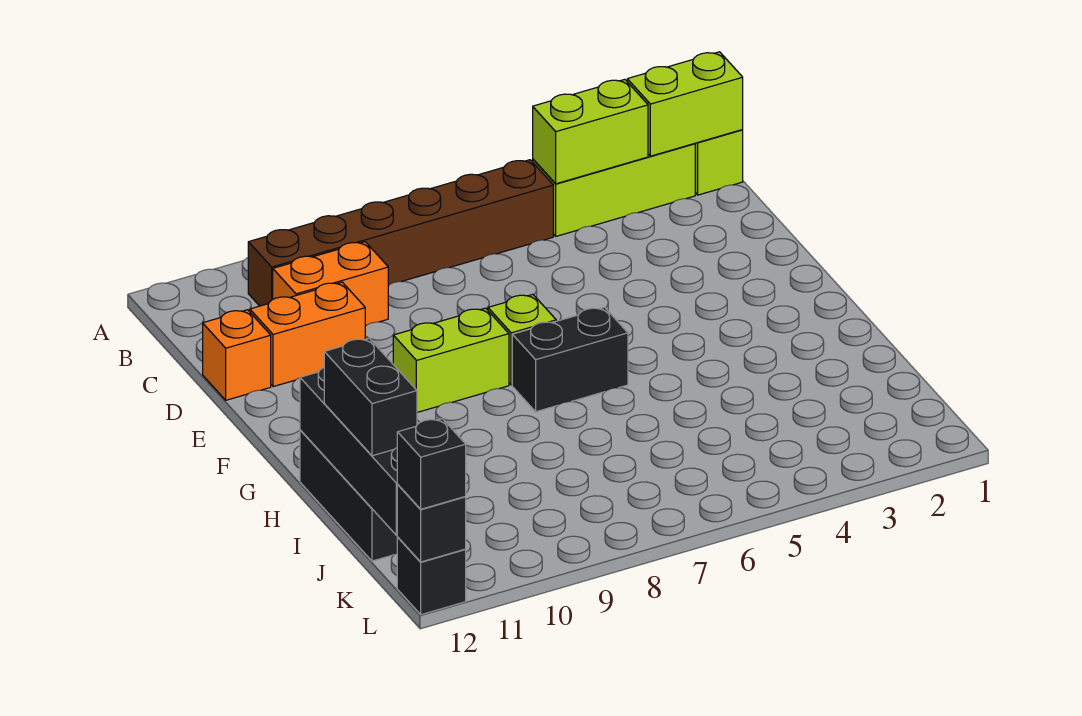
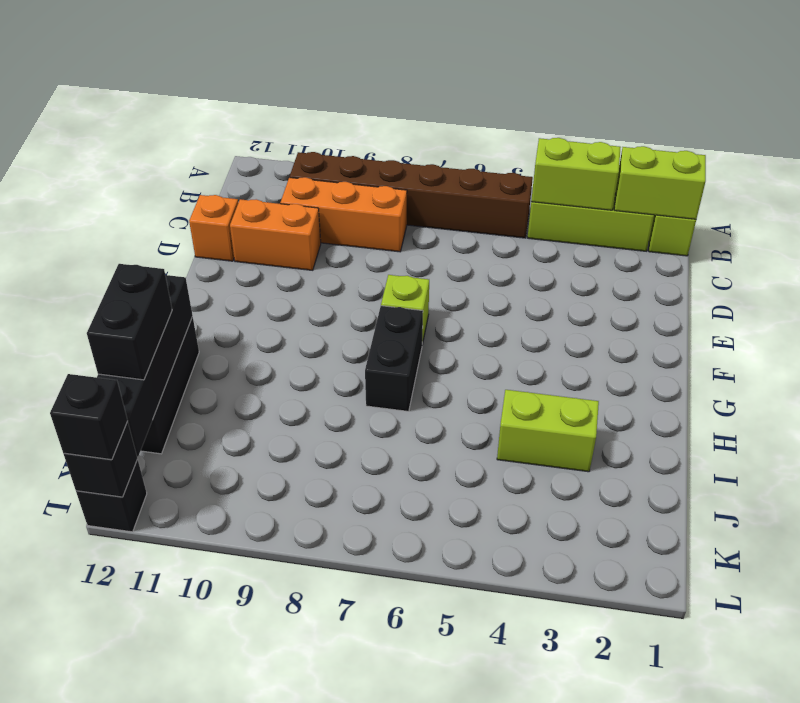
orange brick C9:C10 level 1 -> orange brick C8:C10 level 1
lime brick F8:F9 level 1 -> lime brick I3:I4 level 1
black brick G6:G7 level 1 -> black brick G7:H7 level 1

